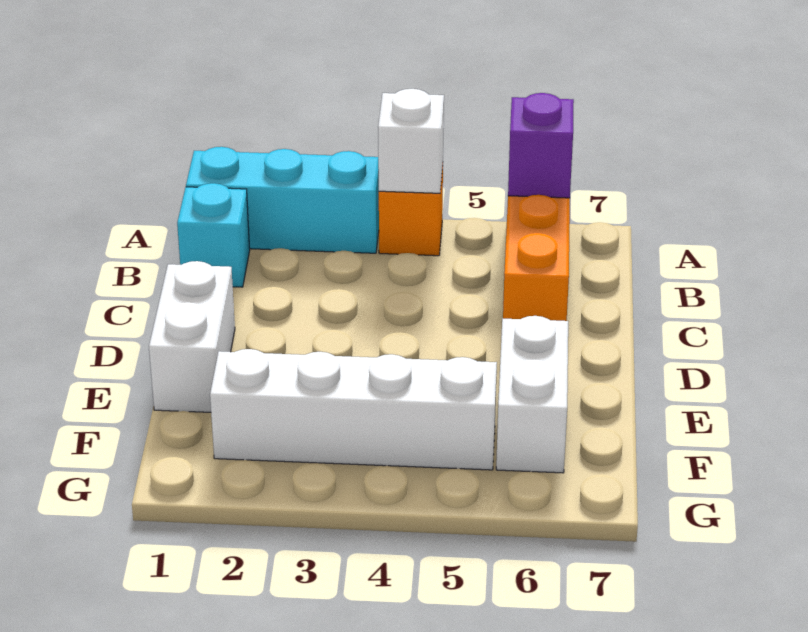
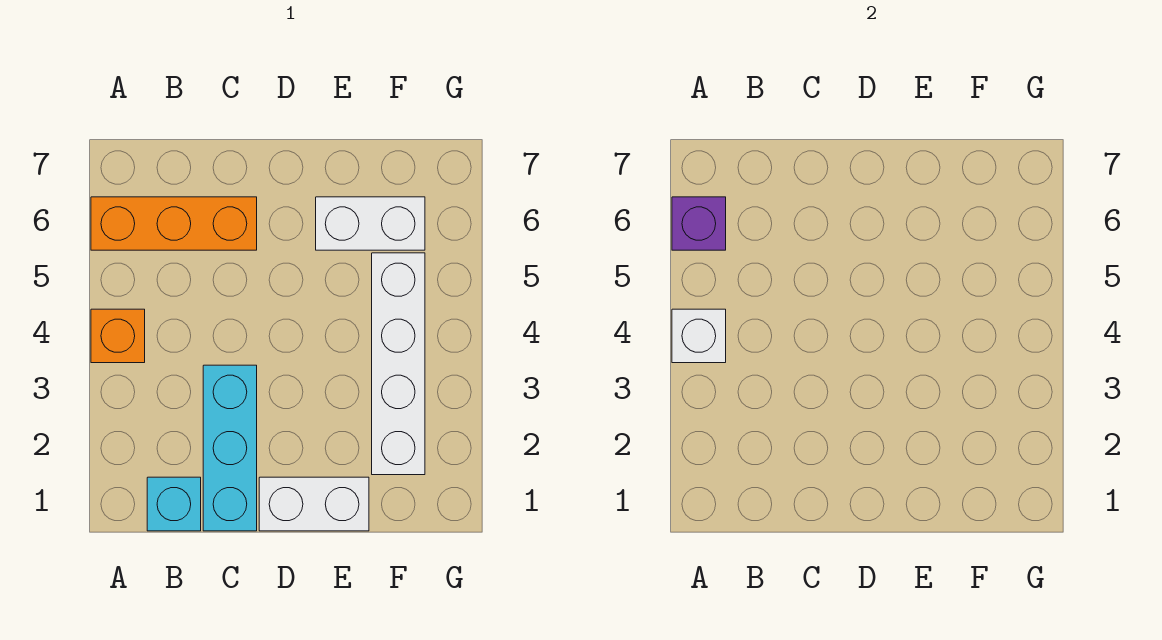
cyan brick A1:A3 level 1 -> cyan brick C1:C3 level 1

